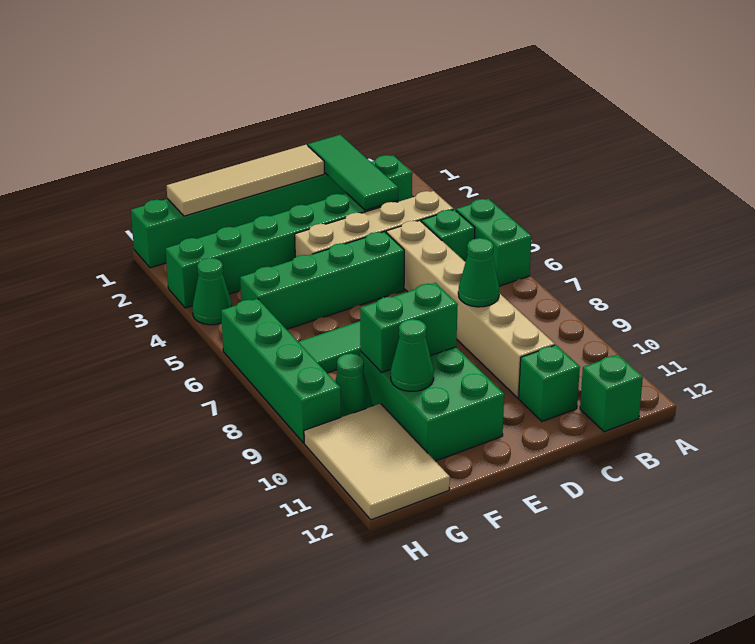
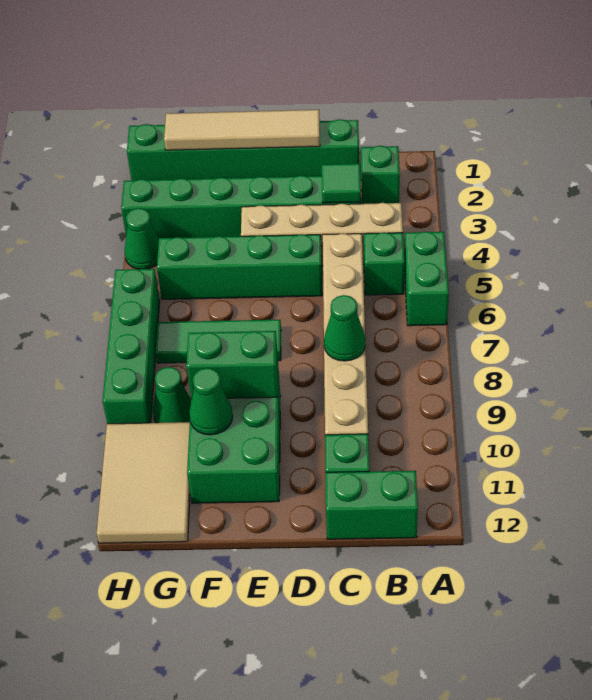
green brick B12 level 1 -> green brick B12:C12 level 1
green tile C1:C3 level 2 -> green tile C3 level 2

